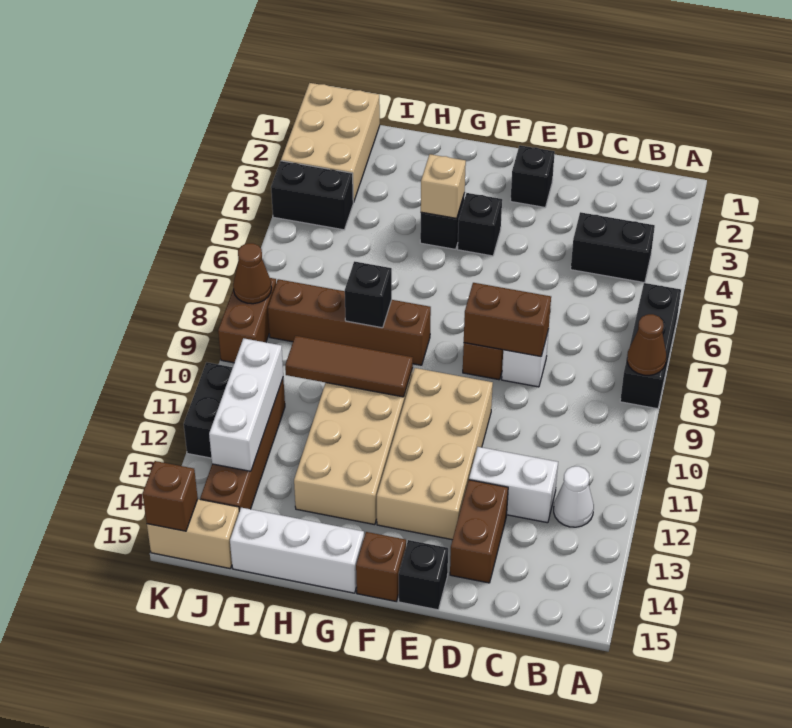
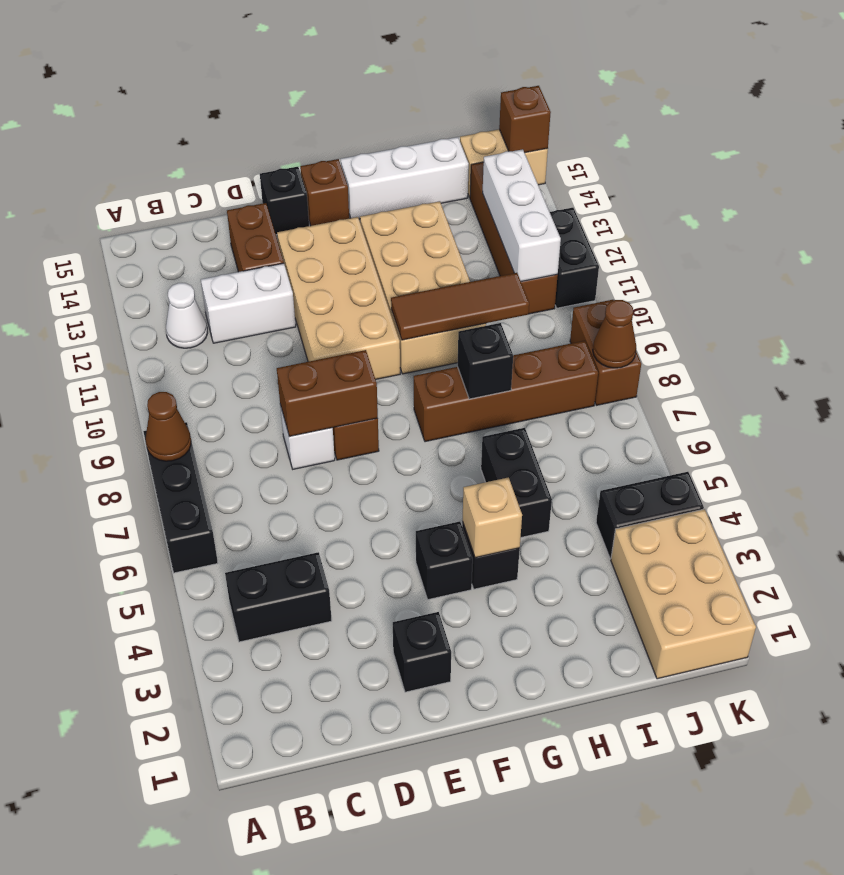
none -> black brick H5:H6 level 1

